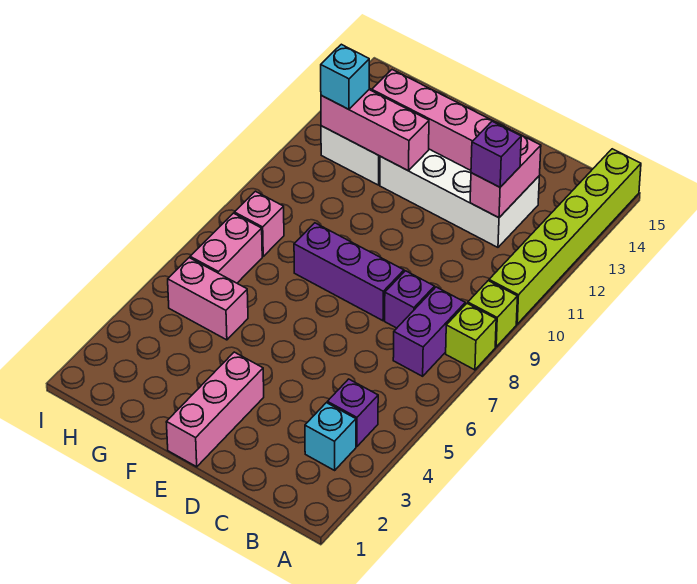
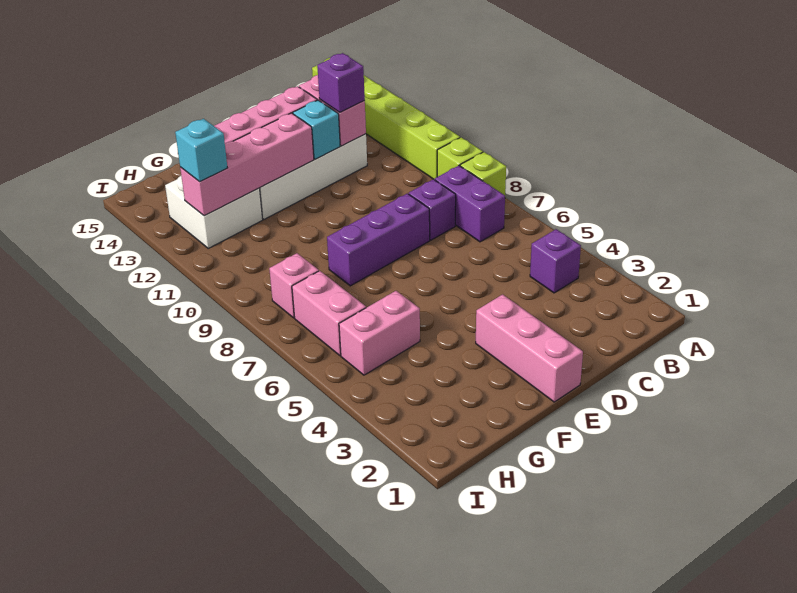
cyan brick B3 level 1 -> cyan brick D12 level 2
pink brick F12:H12 level 2 -> pink brick E12:H12 level 2

